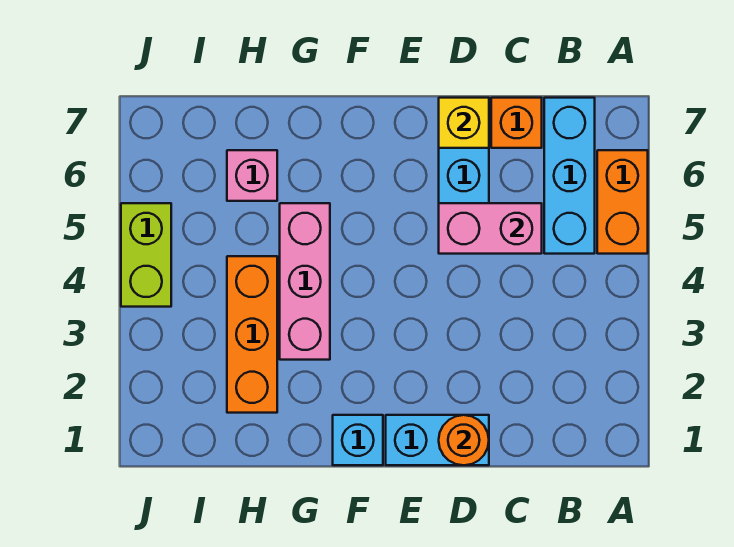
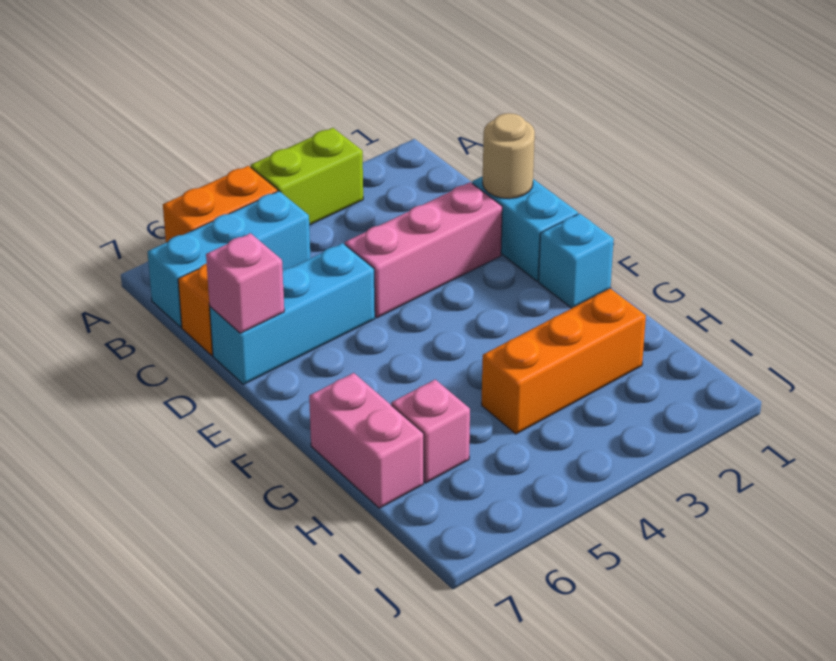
pink brick C5:D5 level 2 -> pink brick G7:H7 level 1
orange round brick D1 level 2 -> tan round brick D1 level 2
yellow brick D7 level 2 -> pink brick D7 level 2
pink brick G3:G5 level 1 -> pink brick D2:D4 level 1
lime brick J4:J5 level 1 -> lime brick A3:A4 level 1

